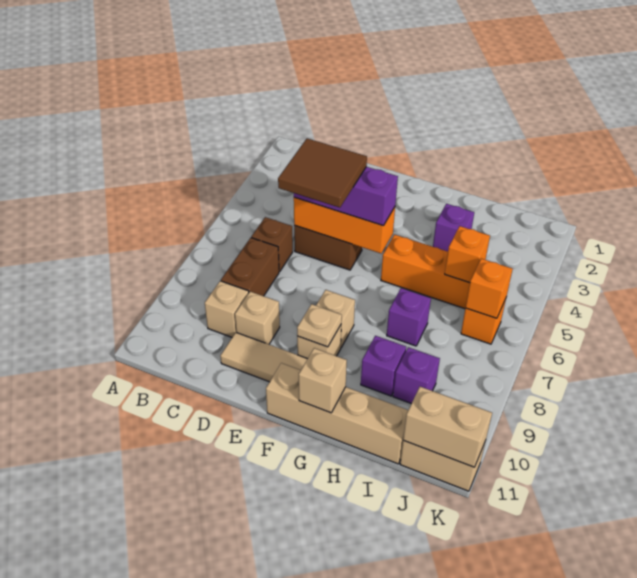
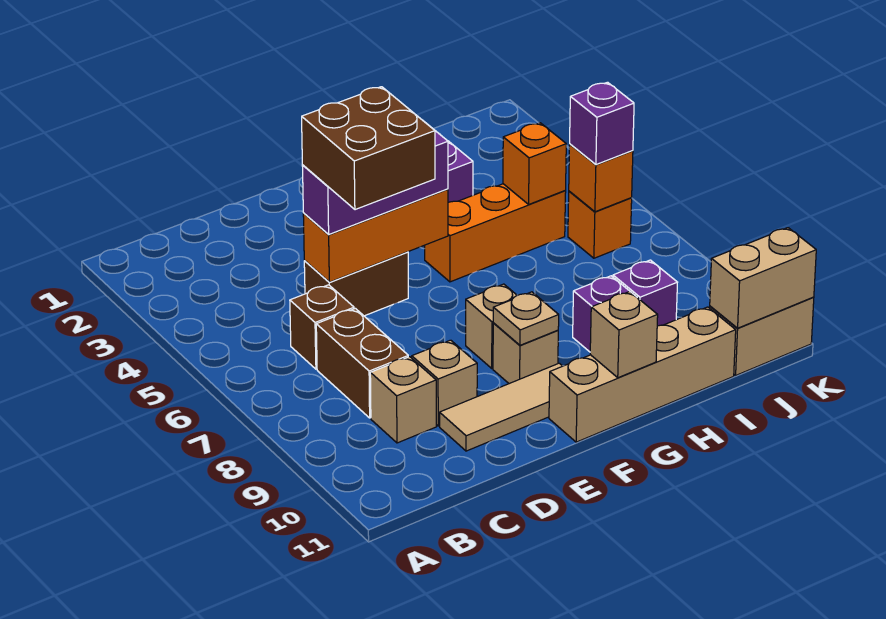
brown tile D5:E6 level 4 -> brown brick D5:E6 level 4
purple brick H7 level 1 -> purple brick J6 level 3

